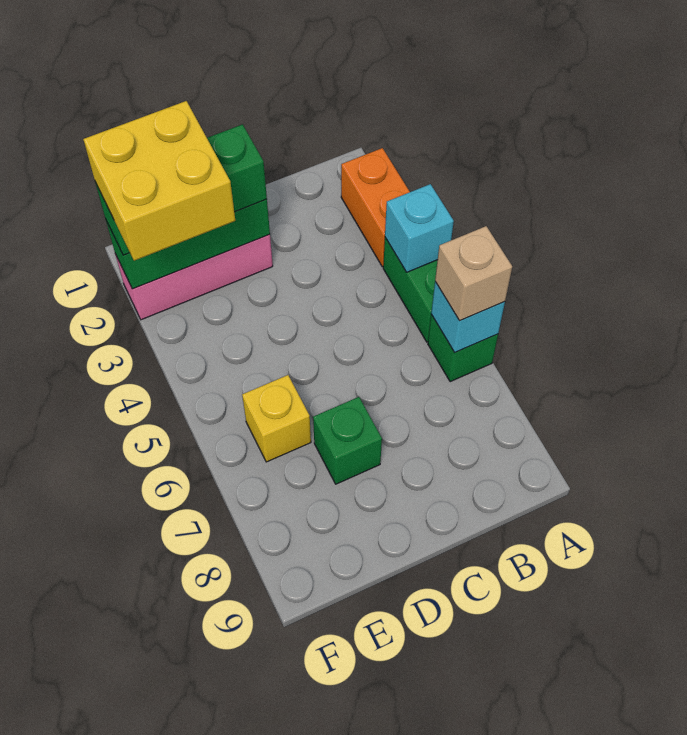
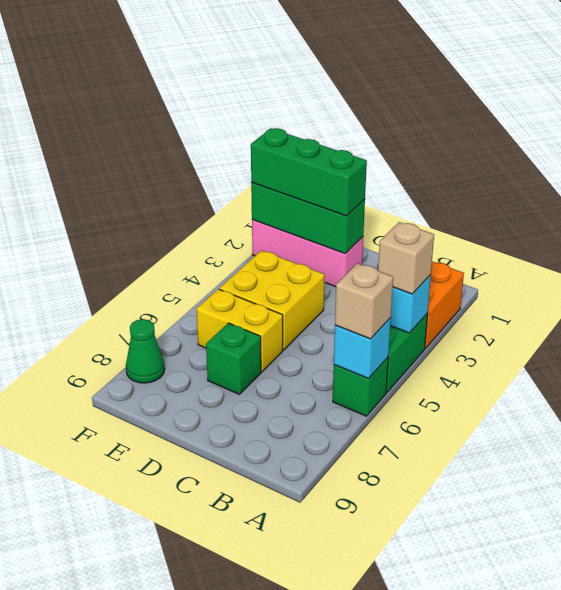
none -> tan brick A4 level 3
yellow brick E2:F3 level 4 -> yellow brick D4:E5 level 1
yellow brick E6 level 1 -> yellow brick D6:E6 level 1
none -> green cone F8 level 1

